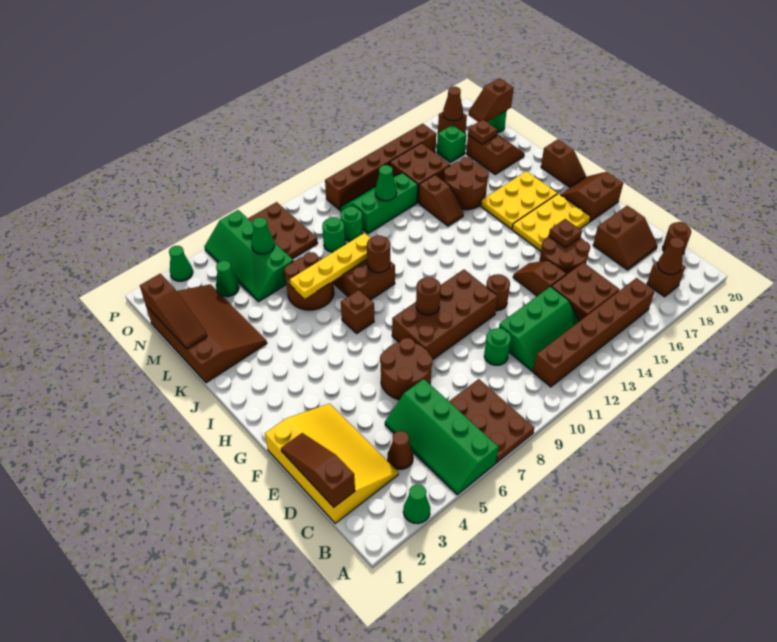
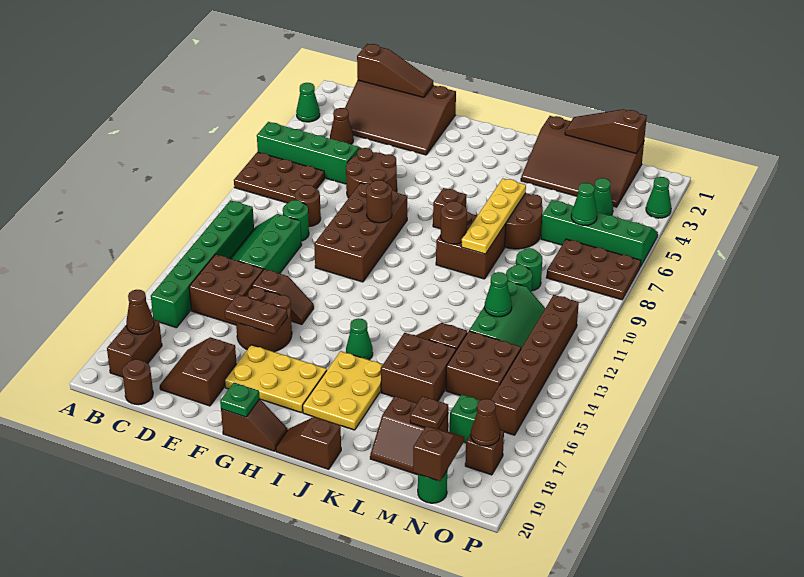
brown brick B11:B16 level 1 -> green brick B11:B16 level 1
brown brick B18 level 1 -> brown brick B18:B19 level 1
yellow slope C1:F3 level 1 top 1 -> brown slope C1:F3 level 1 top 1
brown round brick F12 level 1 -> brown round brick D9 level 1
brown plate F16 level 2 -> brown plate E16:F16 level 2
yellow plate G16:H18 level 1 -> yellow plate F17:H18 level 1
brown slope G19:H20 level 1 top G -> brown slope G20:H20 level 1 top G
none -> green plate G20 level 2
none -> green cone I15 level 1
brown round brick K15:L16 level 1 -> brown brick K15:L16 level 1

